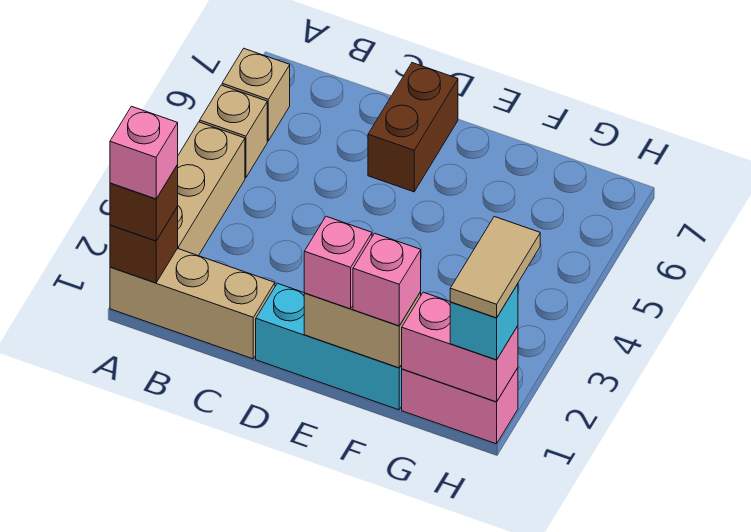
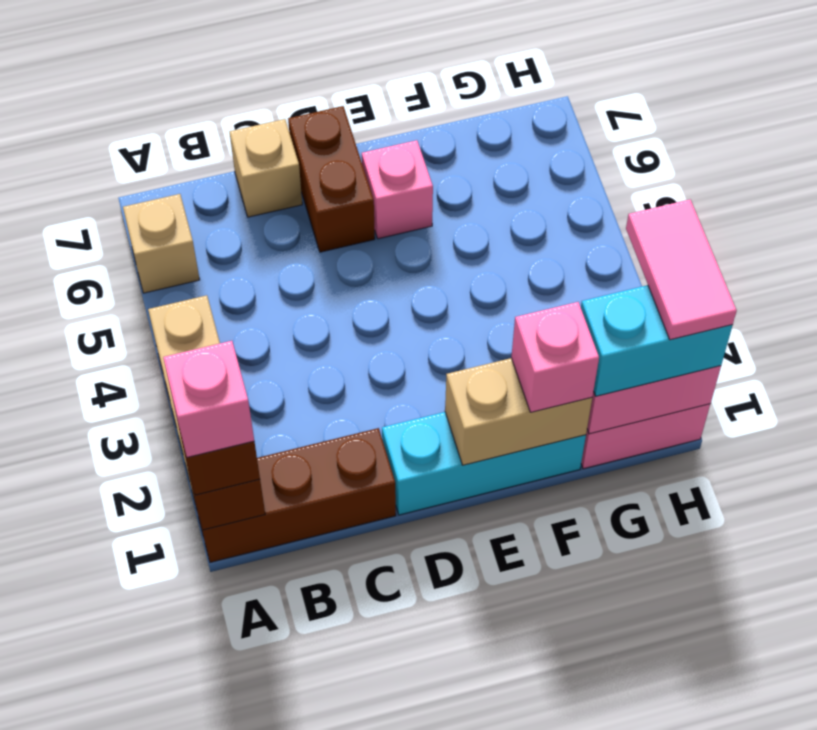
tan brick A1:C1 level 1 -> brown brick A1:C1 level 1
tan brick A5 level 1 -> tan brick C7 level 1
pink brick E1 level 3 -> pink brick E6 level 1
cyan brick H1 level 3 -> cyan brick G1:H1 level 3
tan tile H1:H2 level 4 -> pink tile H1:H2 level 4

